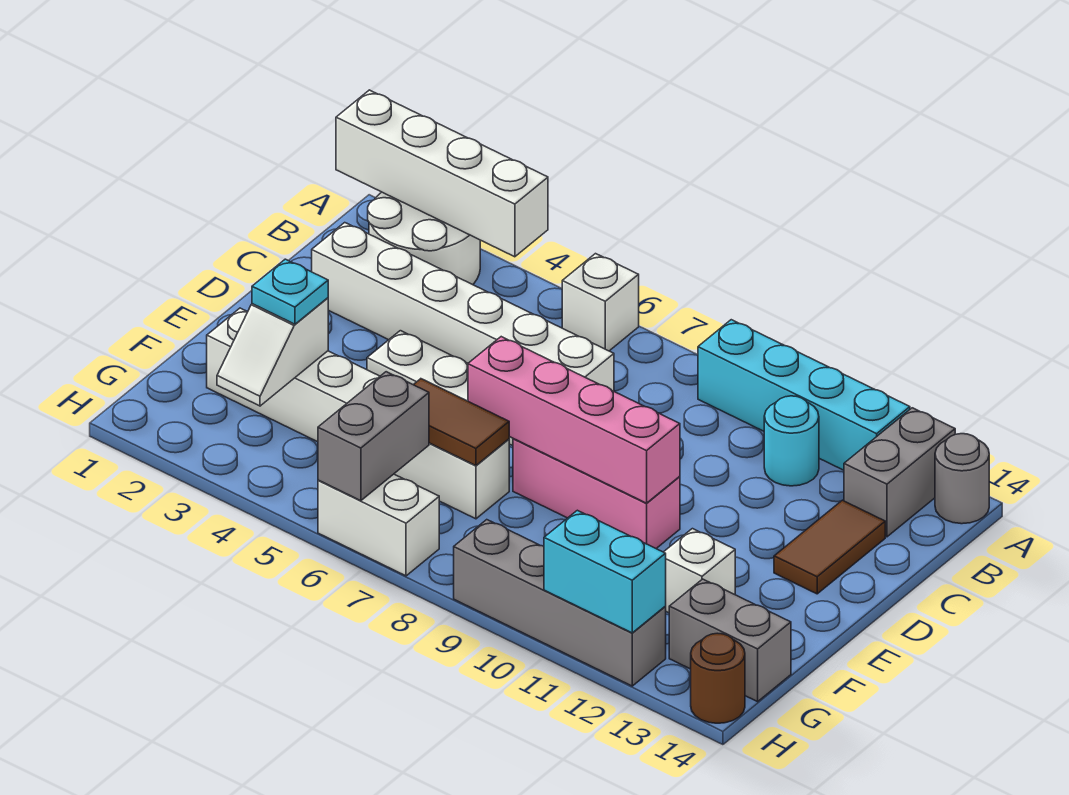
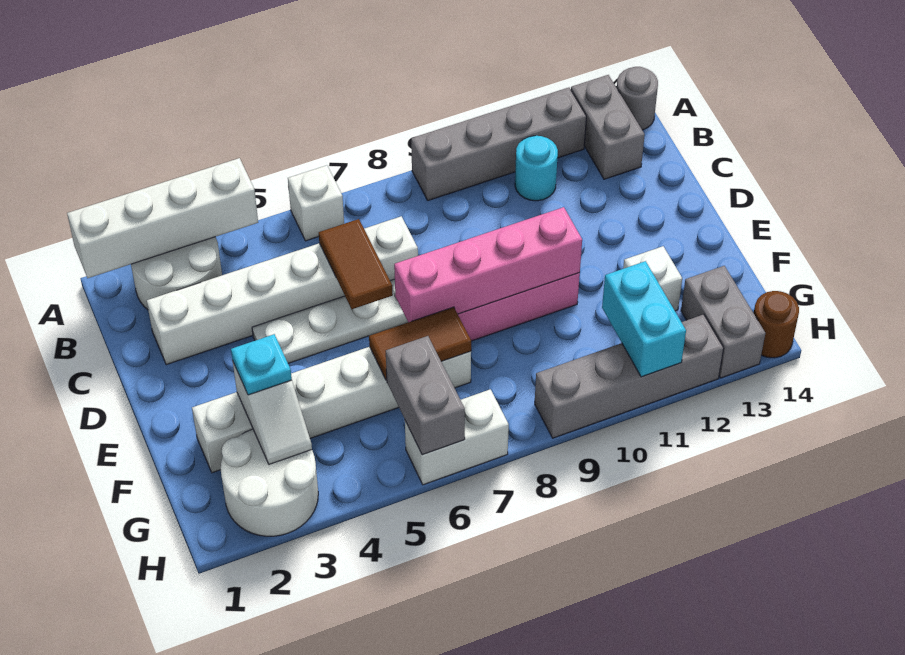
cyan brick A9:A12 level 1 -> grey brick A9:A12 level 1
brown tile C13:D13 level 1 -> brown tile C6:D6 level 2
none -> white round brick G2:H3 level 1
grey brick G13:G14 level 1 -> grey brick G13:H13 level 1
cyan brick H11:H12 level 2 -> cyan brick G11:H11 level 2

